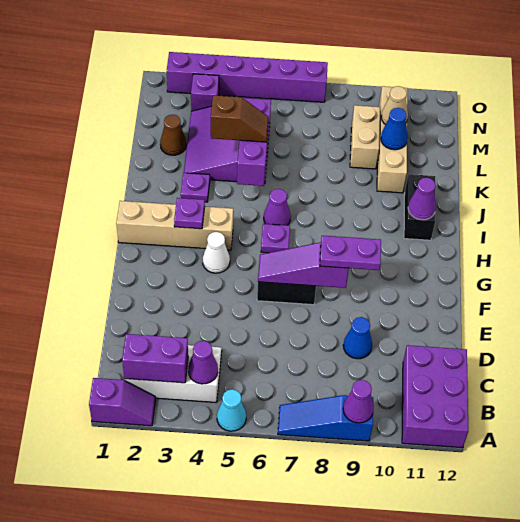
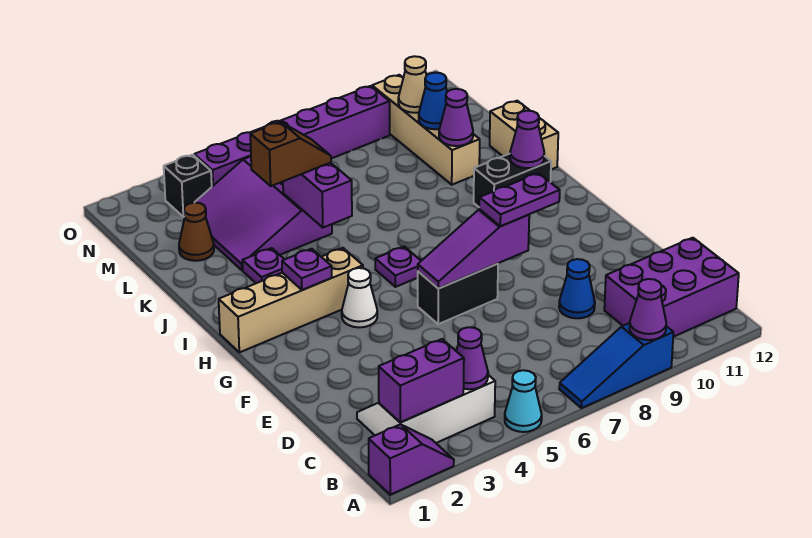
purple brick A11:C12 level 1 -> purple brick B10:C12 level 1
purple cone I6 level 1 -> purple cone K10 level 2
black brick I11:J11 level 1 -> black brick I10:I11 level 1
tan brick L9:M9 level 1 -> tan brick J12:K12 level 1
purple brick N3 level 1 -> black brick N3 level 1
purple brick O2:O7 level 1 -> purple brick N4:N9 level 1

